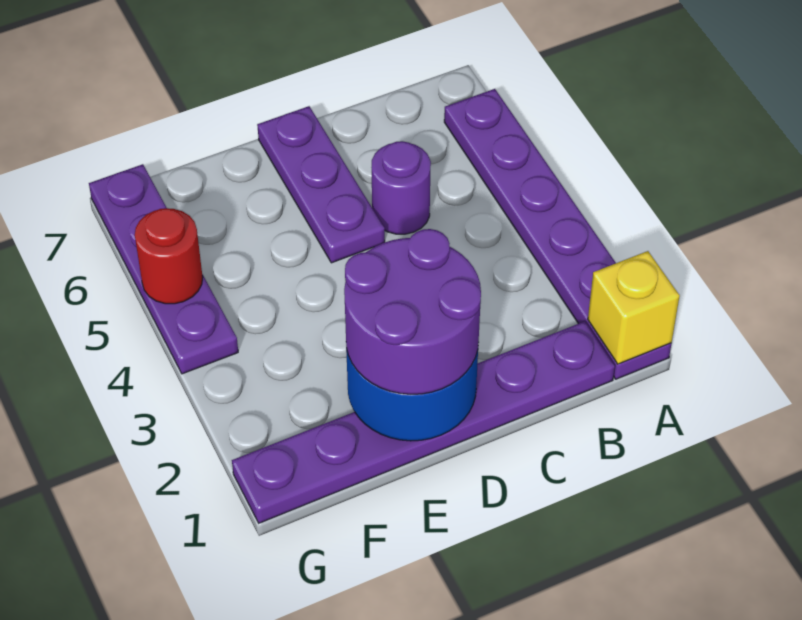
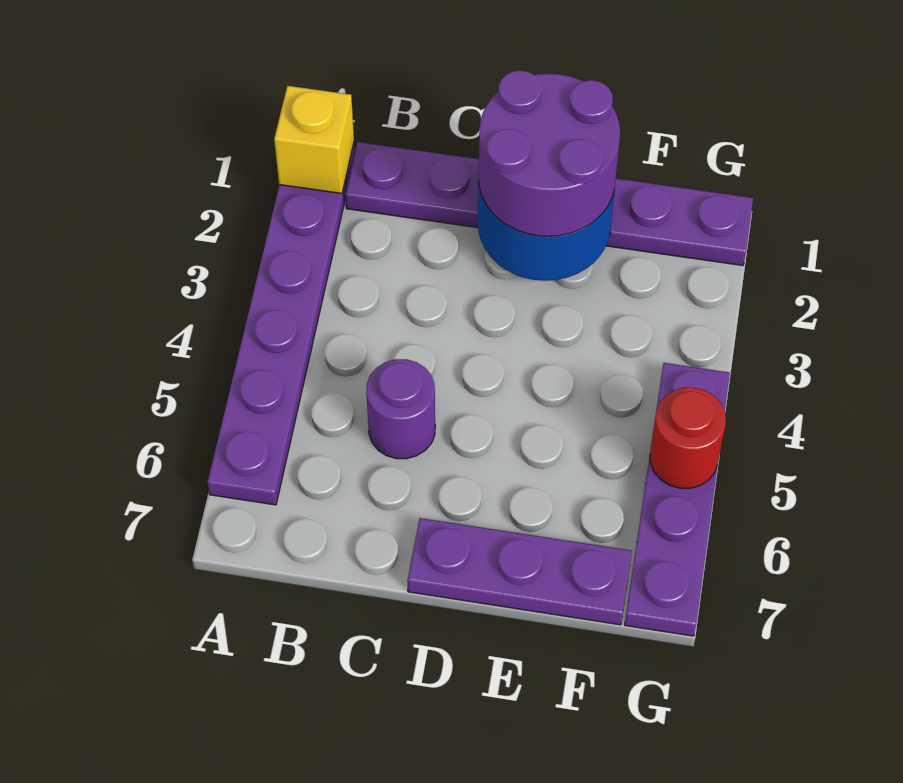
purple plate D5:D7 level 1 -> purple plate D7:F7 level 1

